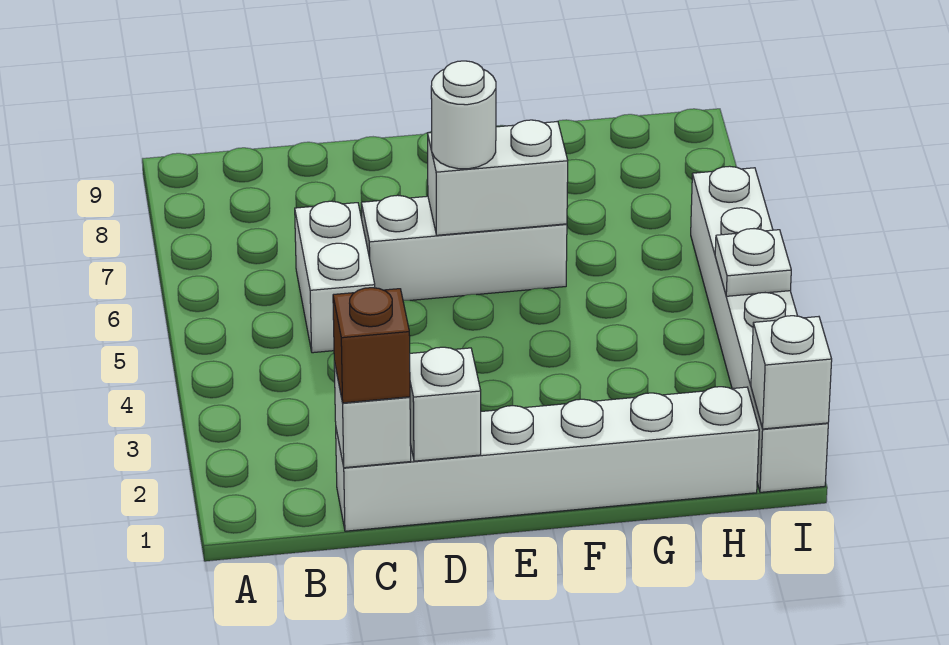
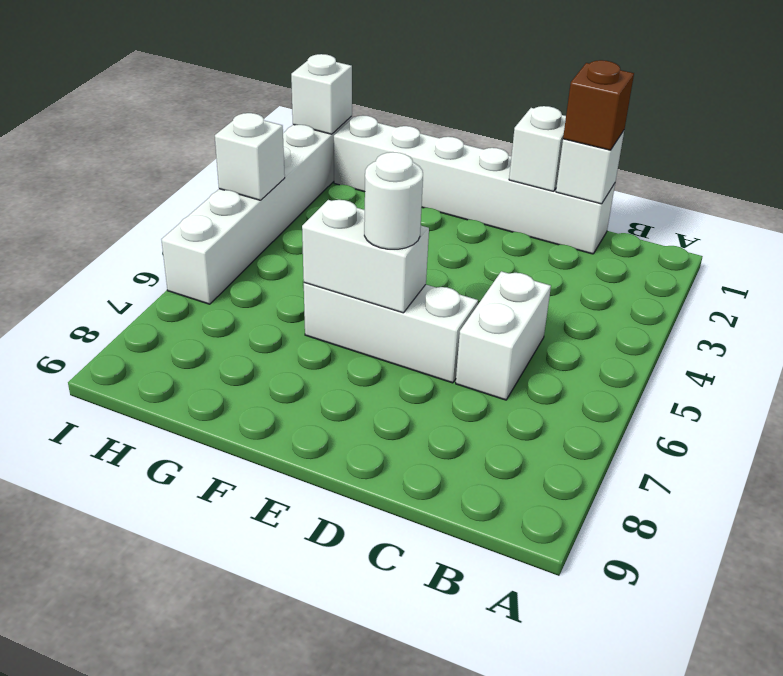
white plate I4 level 2 -> white brick I4 level 2

